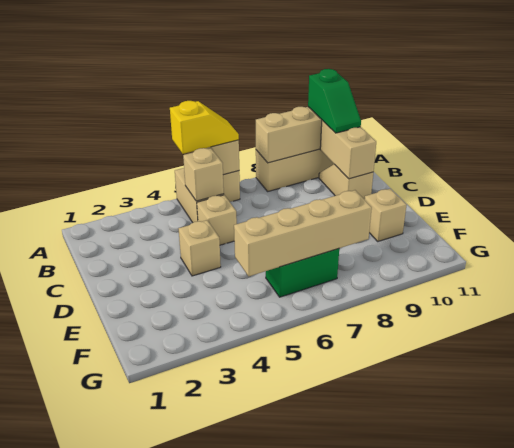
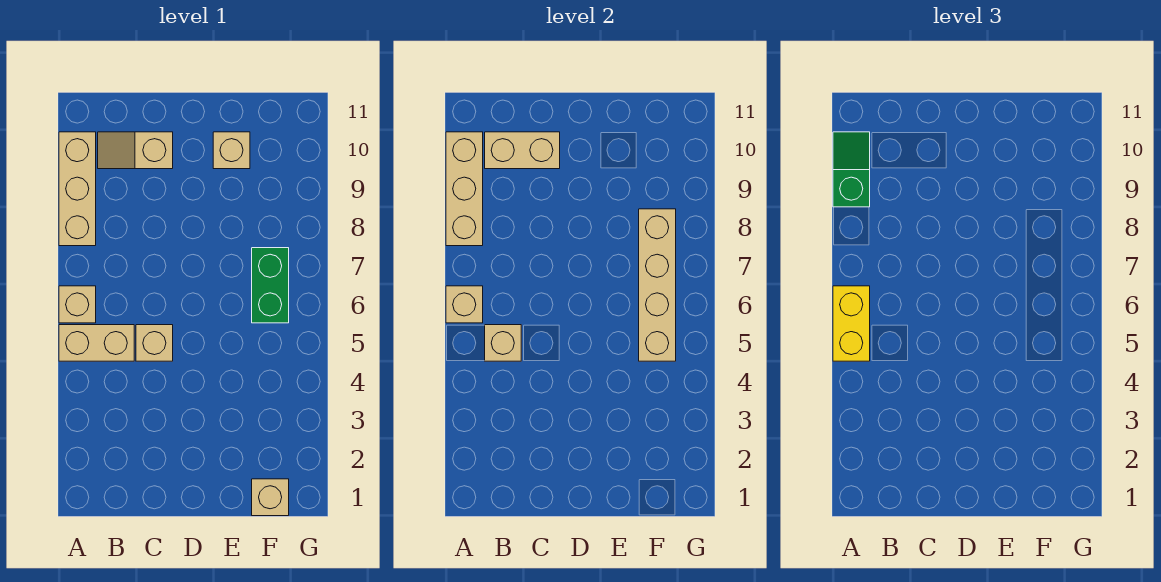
yellow slope A5:A6 level 3 top 5 -> yellow brick A5:A6 level 3
green slope A10:B10 level 3 top A -> green slope A9:A10 level 3 top 9
tan brick D4 level 1 -> tan brick F1 level 1

